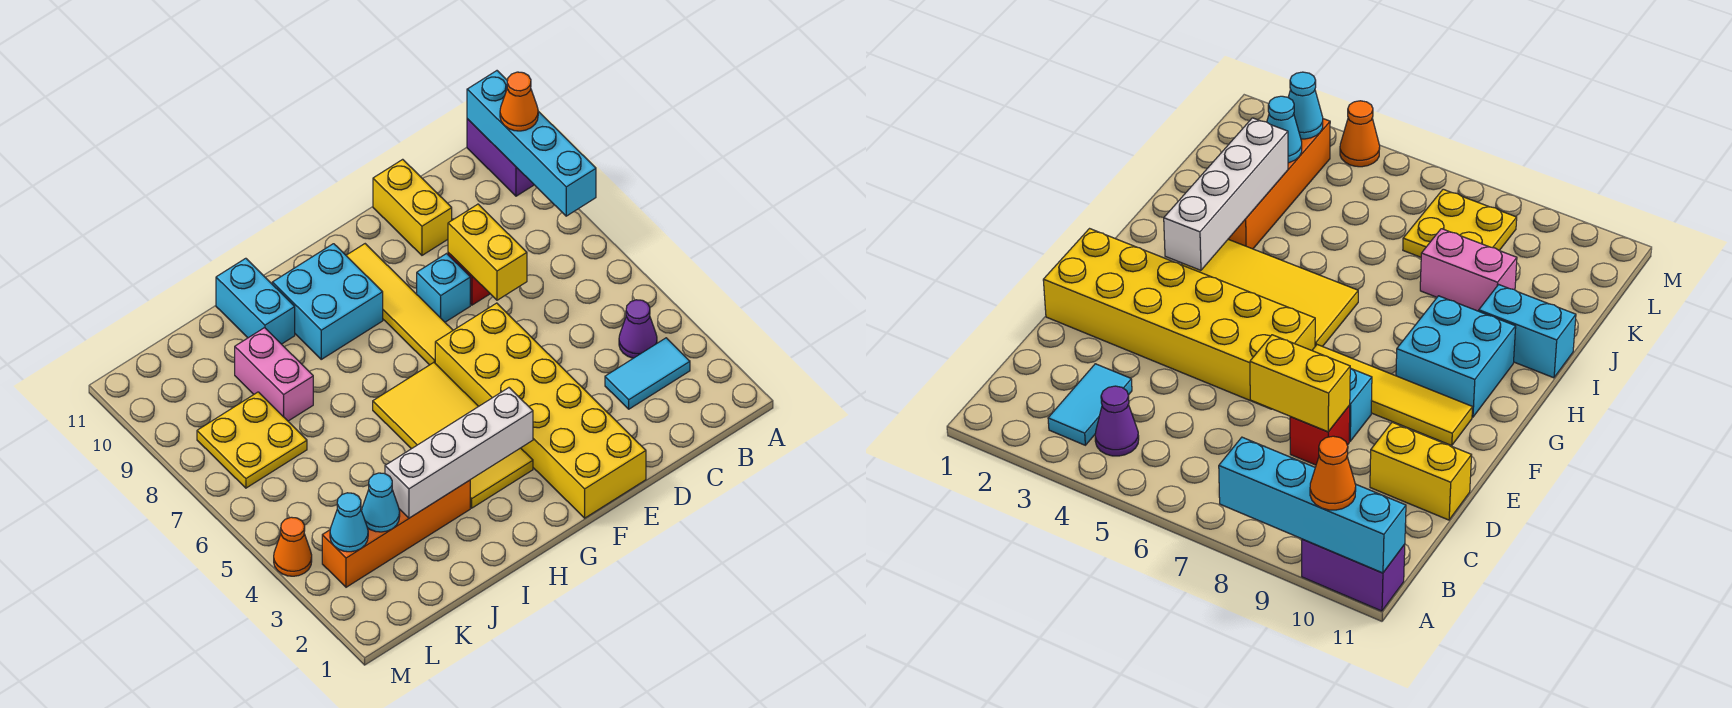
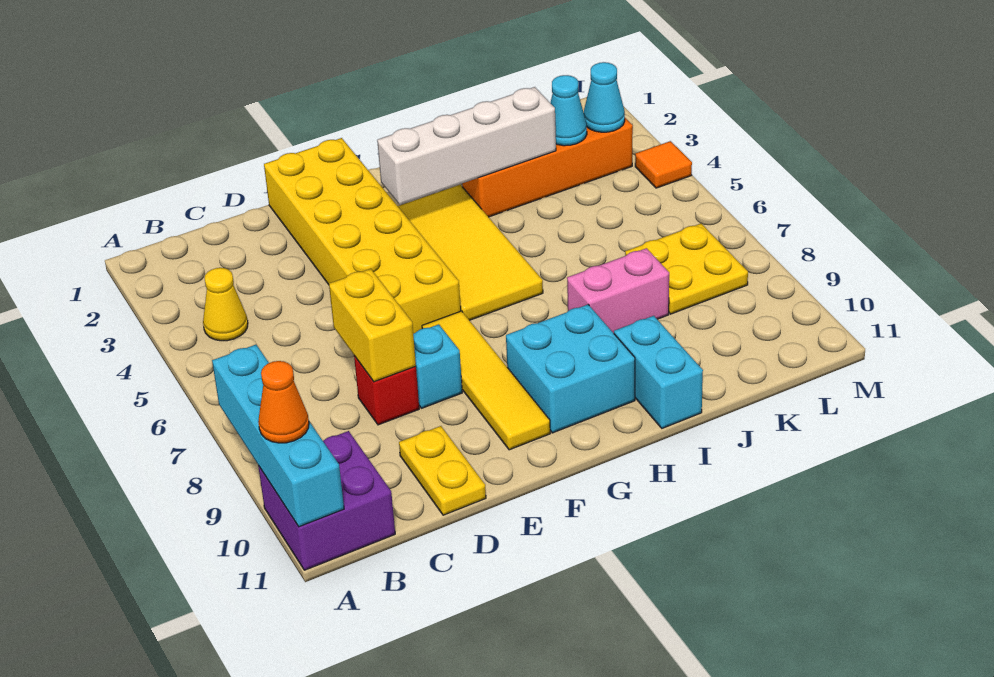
purple brick A10:A11 level 1 -> purple brick A10:B11 level 1
cyan tile B3:C3 level 1 -> none
purple cone B4 level 1 -> yellow cone B4 level 1
yellow brick D10:D11 level 1 -> yellow plate D10:D11 level 1
pink brick J8:J9 level 1 -> pink brick I8:J8 level 1
orange cone M4 level 1 -> orange tile M4 level 1

